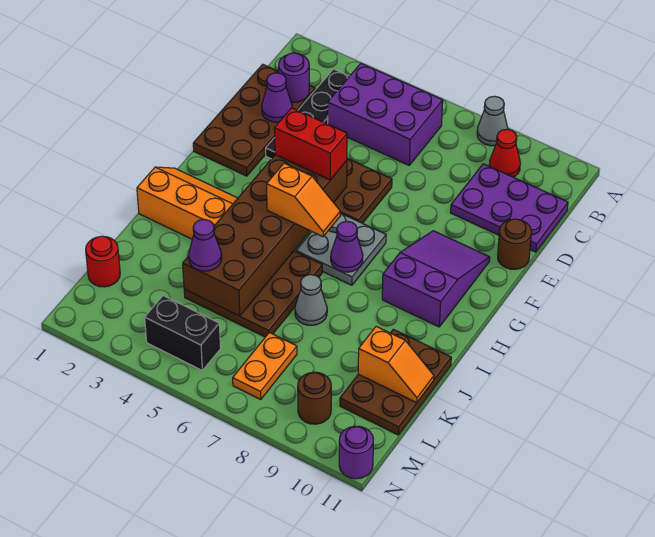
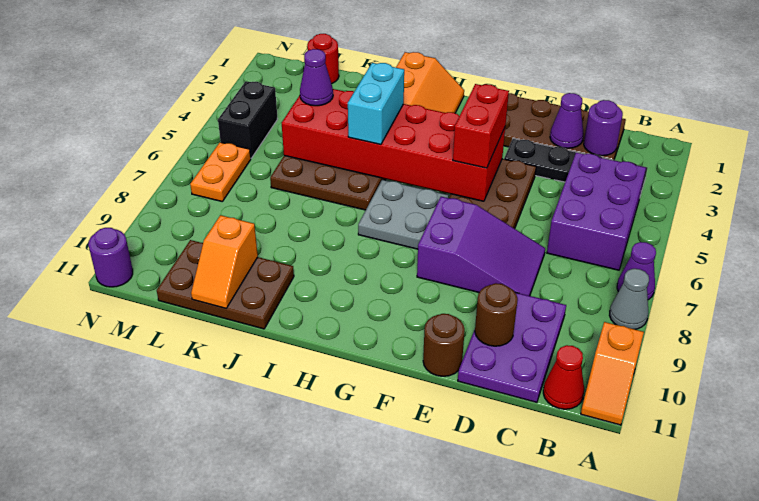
red cone B9 level 1 -> red cone B11 level 1
brown brick F4:K5 level 2 -> red brick F4:K5 level 2
purple slope F9:H10 level 1 top H -> purple slope D7:F8 level 1 top F
orange slope H5:H6 level 3 top 5 -> orange slope A10:A11 level 1 top 10
purple cone H7 level 2 -> purple cone A7 level 1
none -> cyan brick I4:I5 level 3
grey cone J7 level 1 -> none
orange plate L7:M7 level 1 -> orange plate M6:M7 level 1
brown round brick M9 level 1 -> brown round brick D10 level 2

